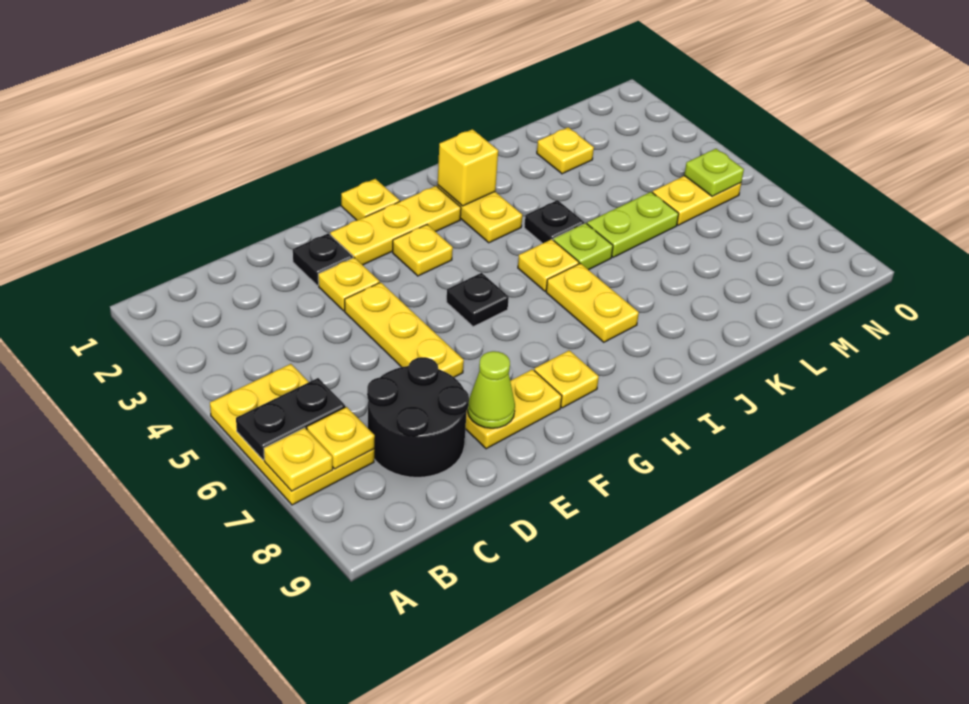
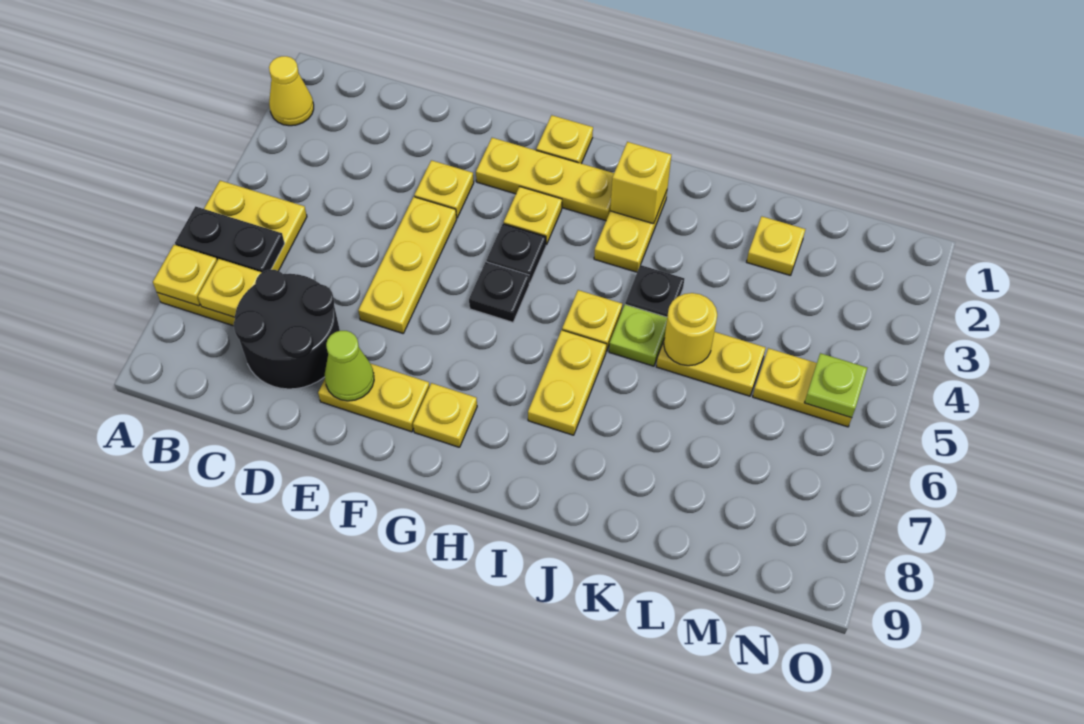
none -> yellow cone A2 level 1
black plate E2 level 1 -> black plate G4 level 1
lime plate K5:L5 level 1 -> yellow plate K5:L5 level 1
none -> yellow round brick K5 level 2

